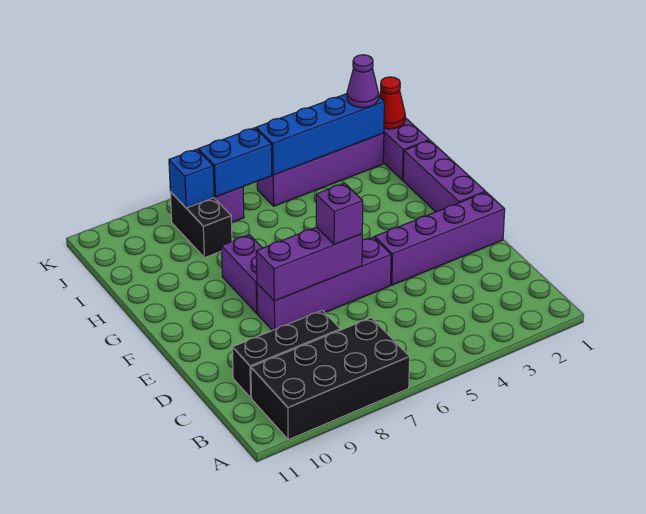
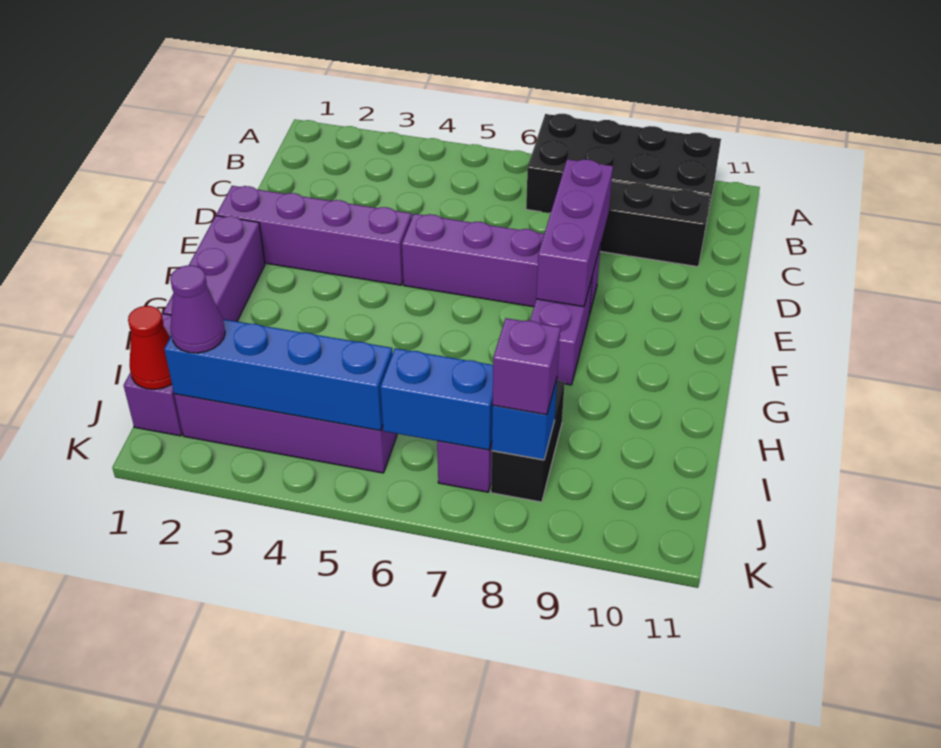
purple brick E6:E8 level 2 -> purple brick D8:F8 level 2
purple brick E6 level 3 -> purple brick J8 level 3

